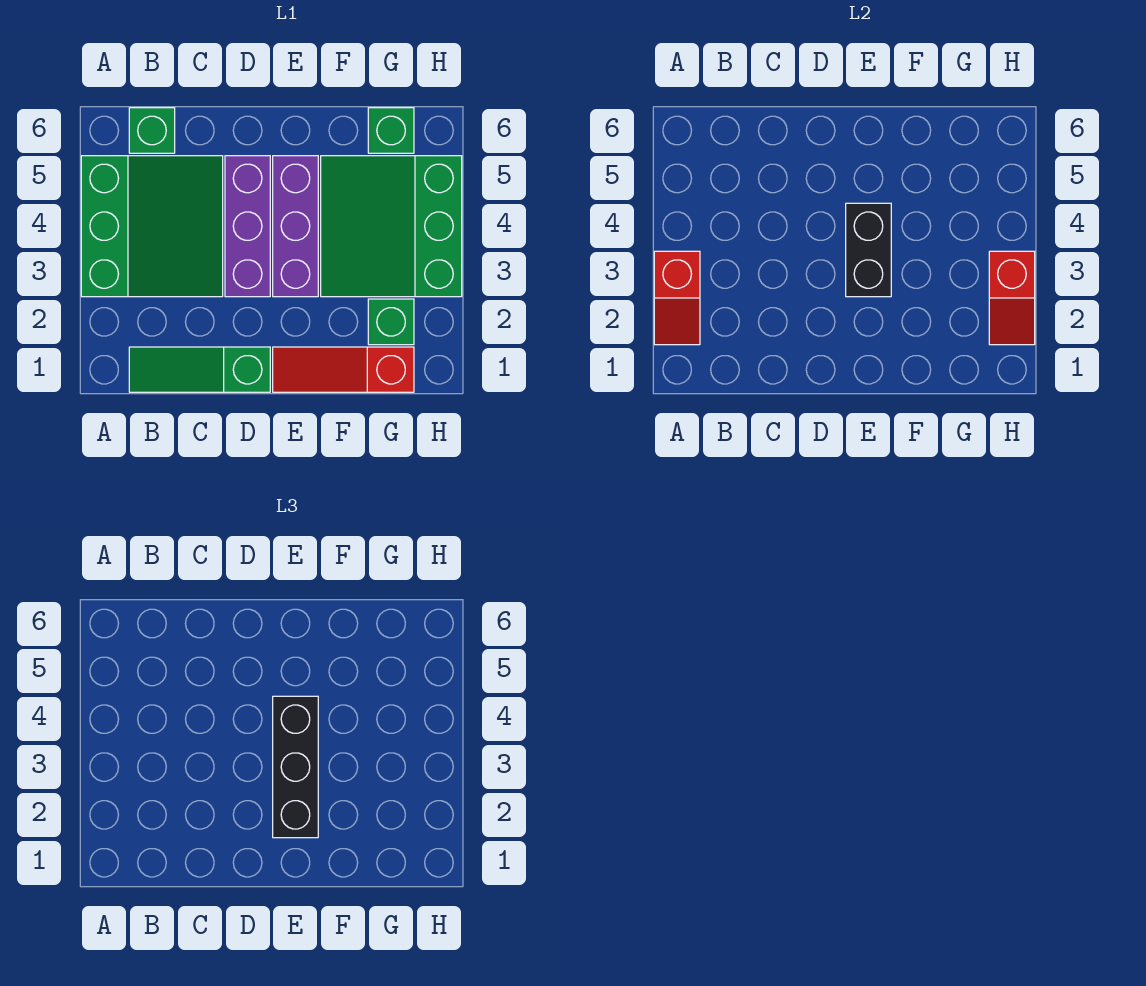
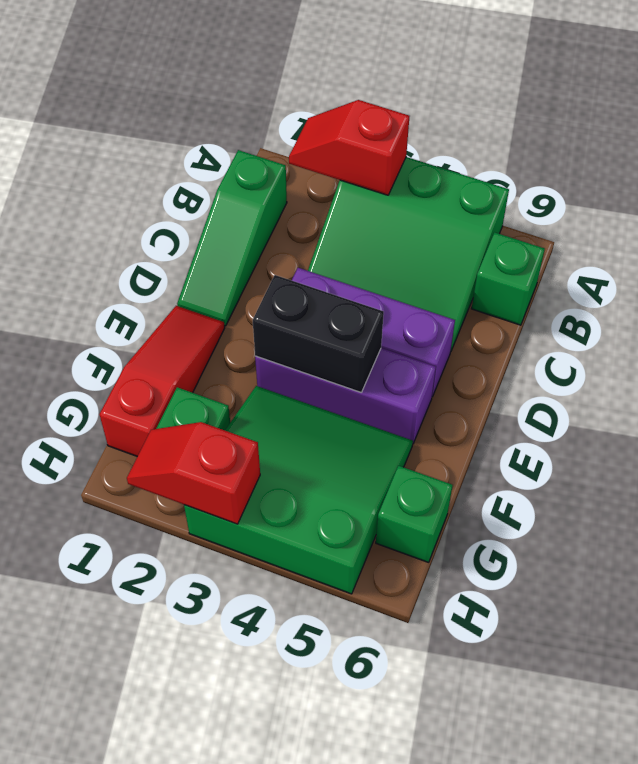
green slope B1:D1 level 1 top D -> green slope B1:D1 level 1 top B
black brick E2:E4 level 3 -> none

